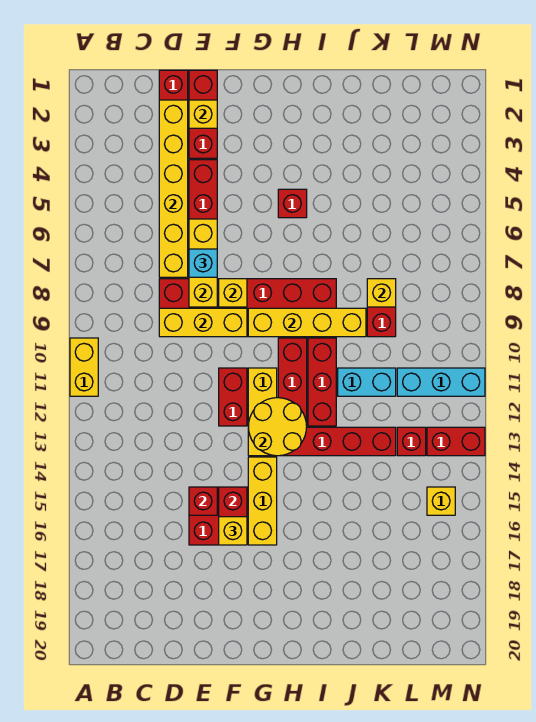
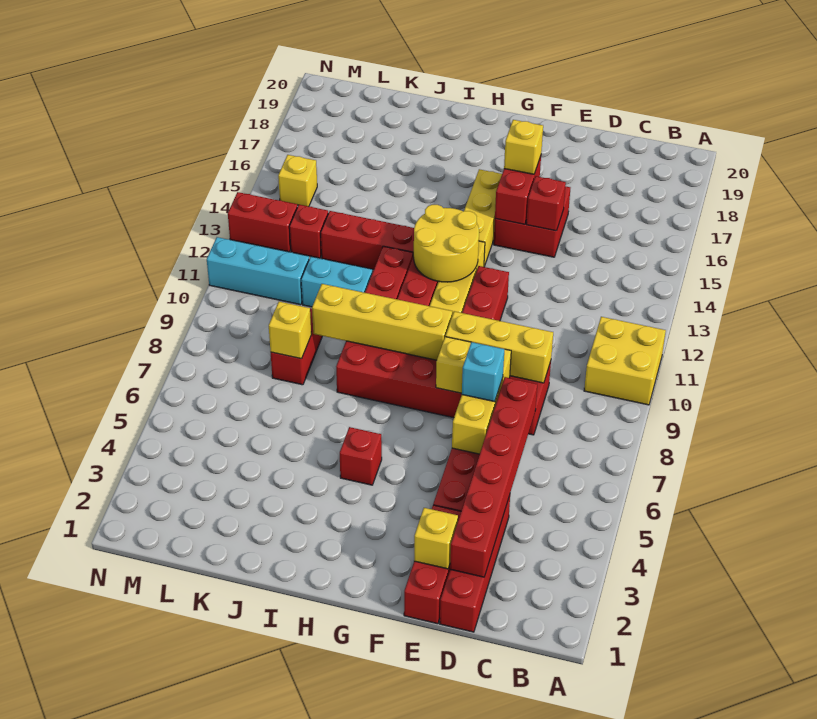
yellow brick A10:A11 level 1 -> yellow brick A10:B11 level 1
yellow brick D2:D7 level 2 -> red brick D2:D7 level 2

